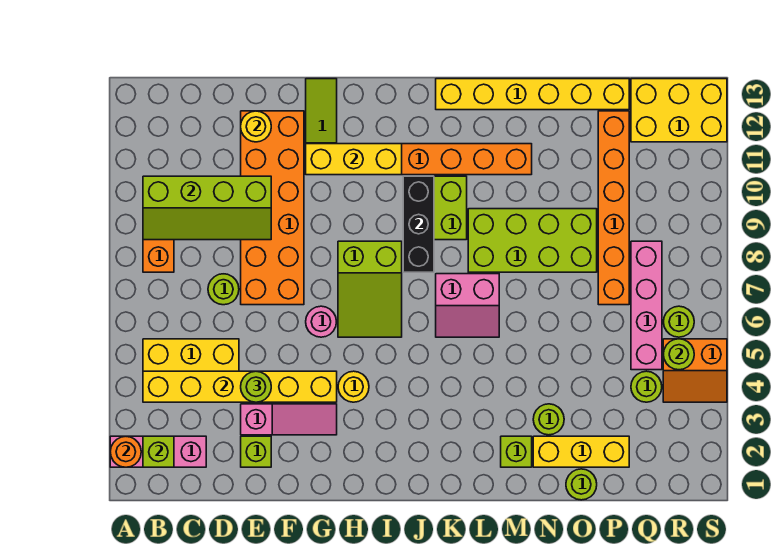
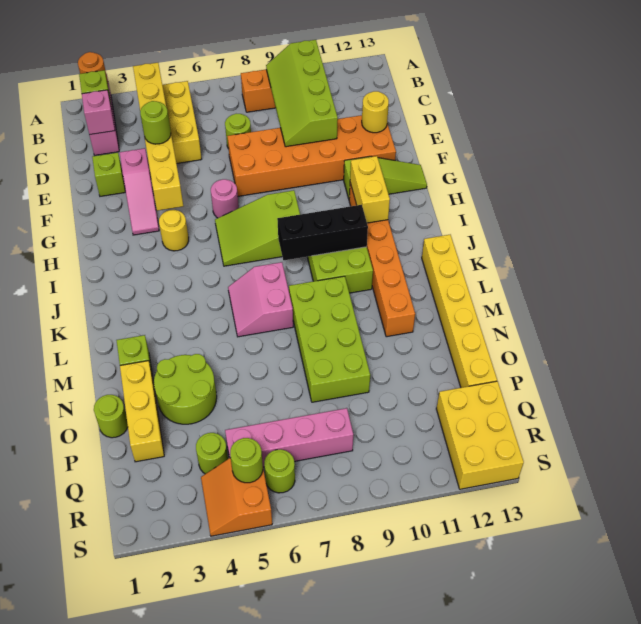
none -> pink brick C2 level 2
yellow brick G11:I11 level 2 -> yellow brick H11:I11 level 2
lime round brick N3 level 1 -> lime round brick N3:O4 level 1
orange brick P7:P12 level 1 -> none

